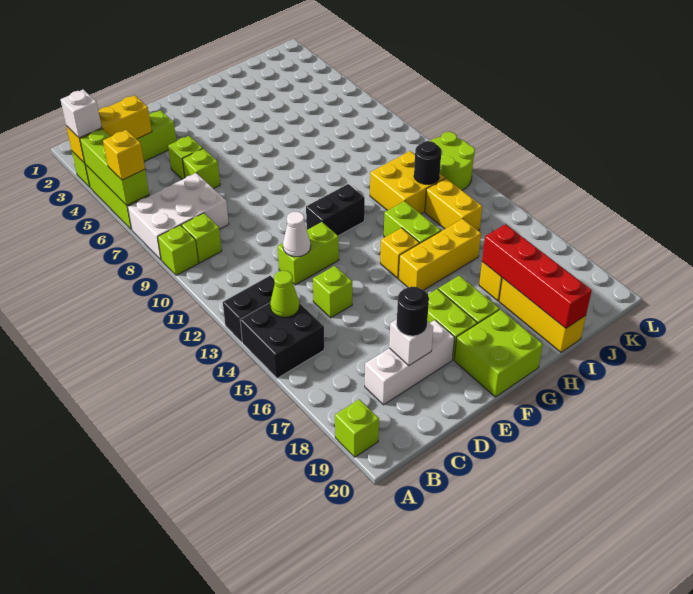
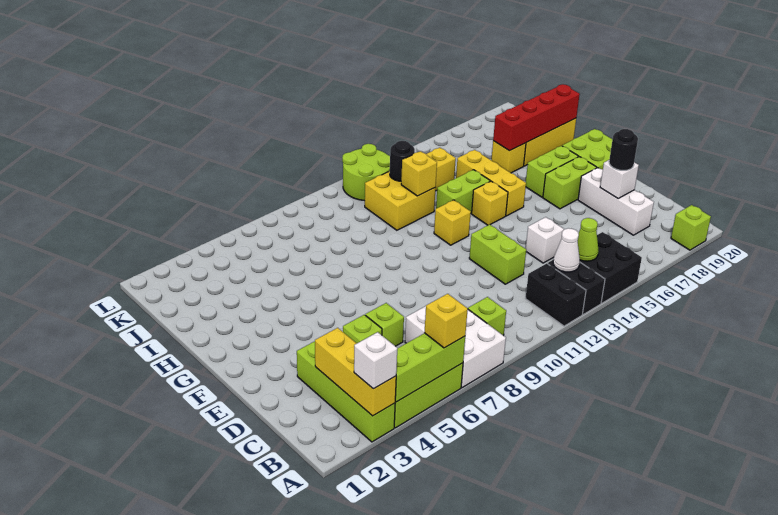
lime brick A9 level 1 -> none
white cone D12 level 2 -> white cone B13 level 2
lime brick D14 level 1 -> white brick D14 level 1
black brick F11:G11 level 1 -> black brick A12:B12 level 1
none -> yellow brick G12 level 1
none -> yellow brick I12 level 2

